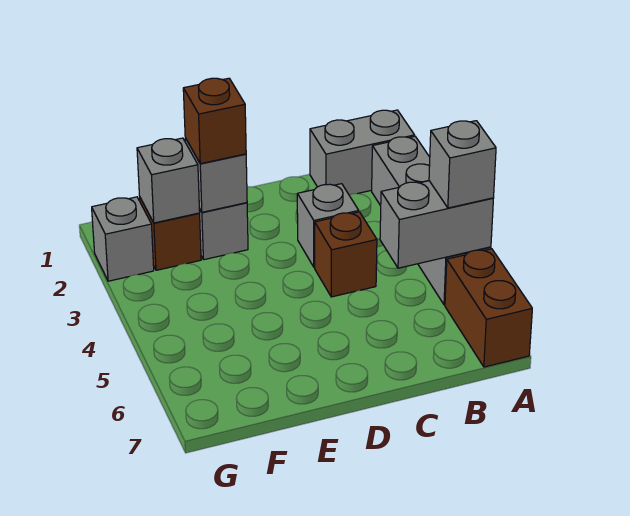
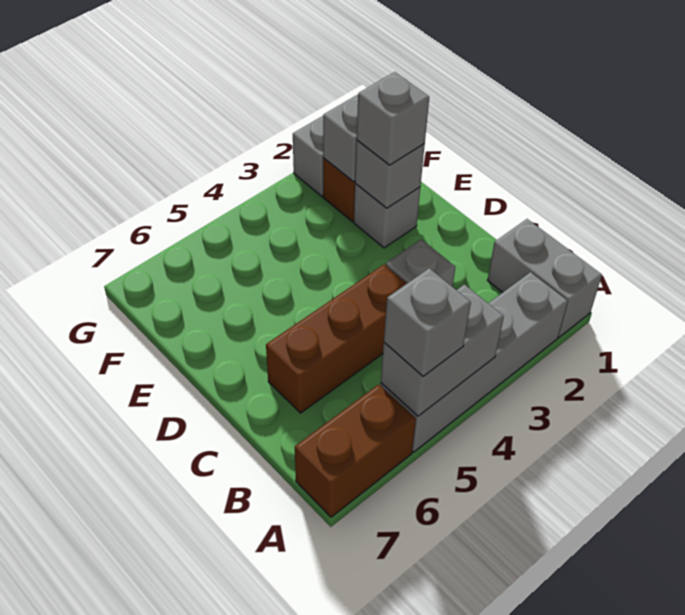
grey brick A5:B5 level 2 -> grey brick A4:A5 level 2
brown brick C4 level 1 -> brown brick C4:C6 level 1
brown brick E2 level 3 -> grey brick E2 level 3

